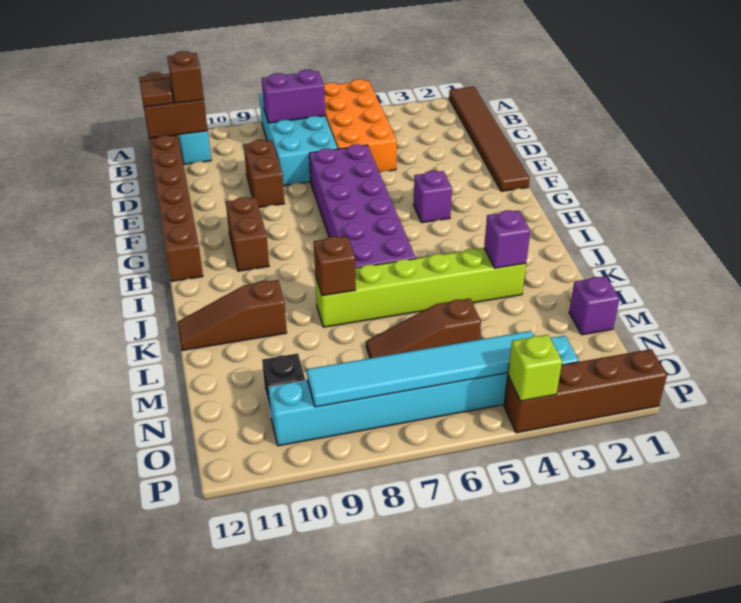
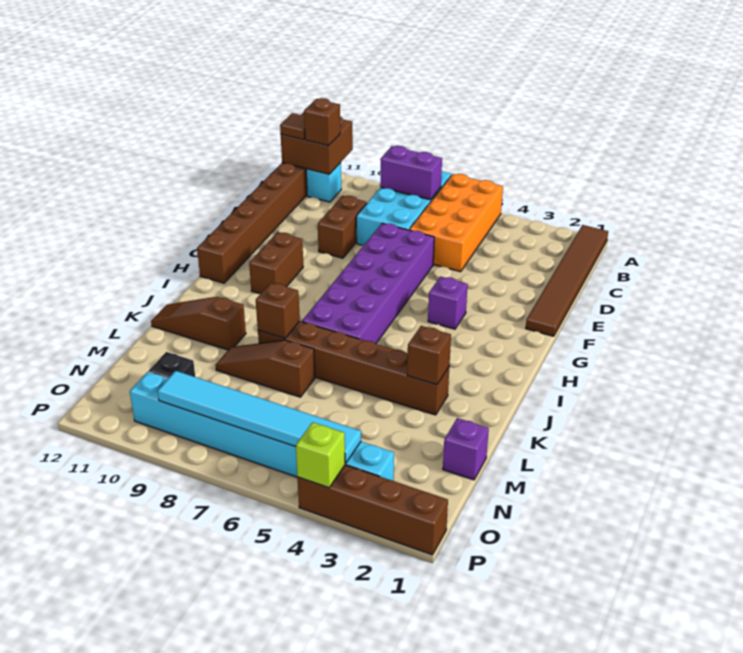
lime brick K3:K8 level 1 -> brown brick K3:K8 level 1
purple brick K3 level 2 -> brown brick K3 level 2
brown slope M5:M7 level 1 top 5 -> brown slope L7:L9 level 1 top 7

